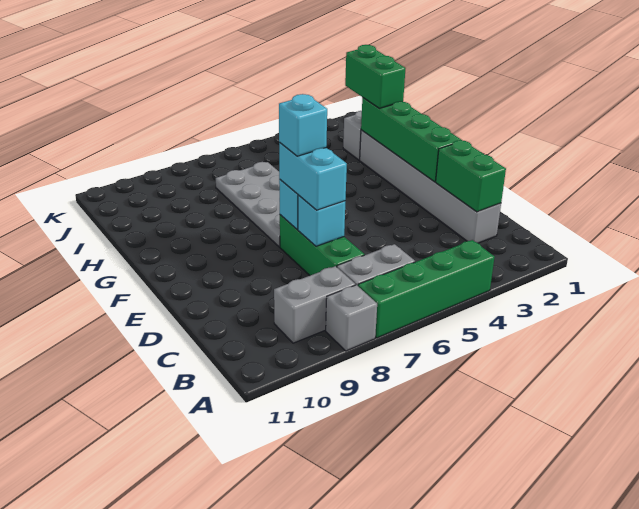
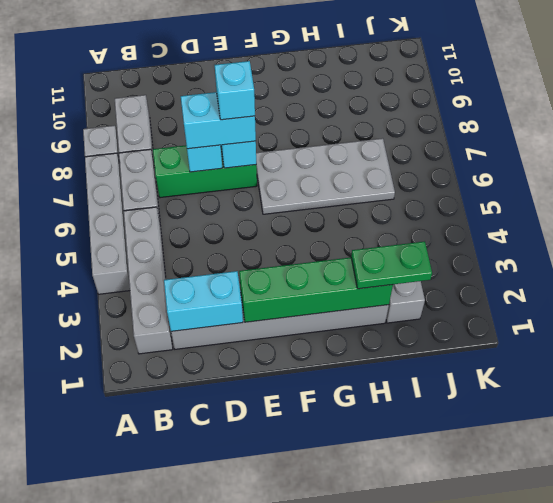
green brick A4:A7 level 1 -> grey brick A4:A7 level 1
none -> grey brick B2:B5 level 1
green brick C2:D2 level 2 -> cyan brick C2:D2 level 2
green brick H2:I2 level 3 -> green plate H2:I2 level 3

